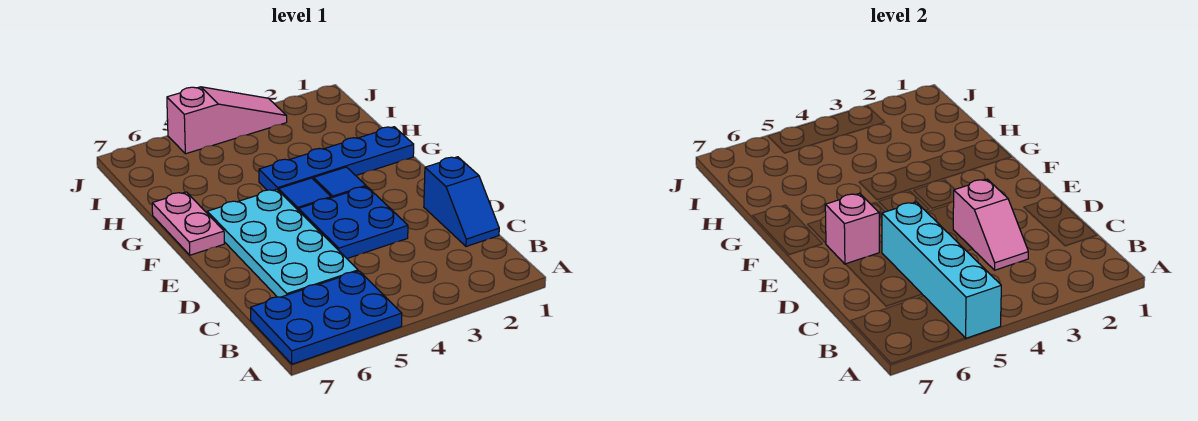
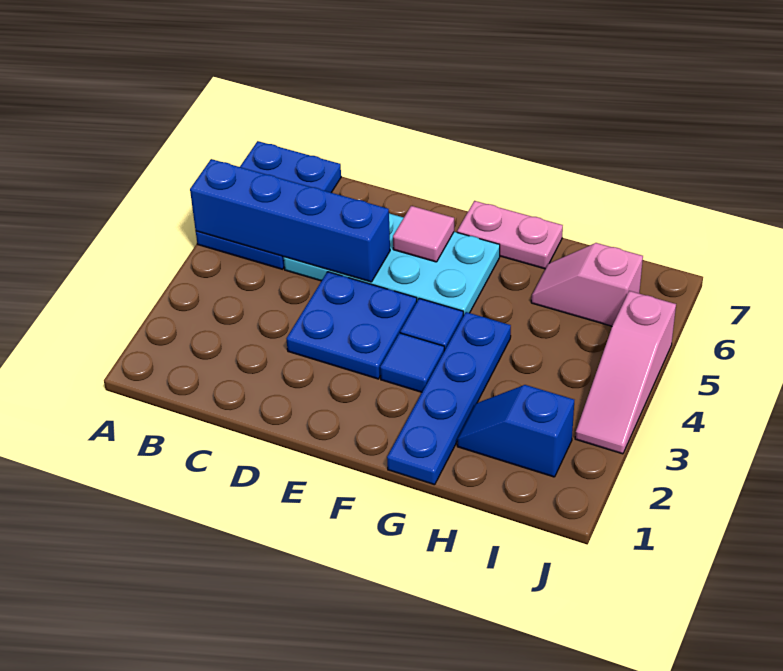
cyan brick A5:D5 level 2 -> blue brick A5:D5 level 2
blue slope C1:D1 level 1 top D -> blue slope H2:I2 level 1 top I
pink slope C3:D3 level 2 top D -> pink slope H6:I6 level 1 top I
pink brick E6 level 2 -> pink tile E6 level 2

